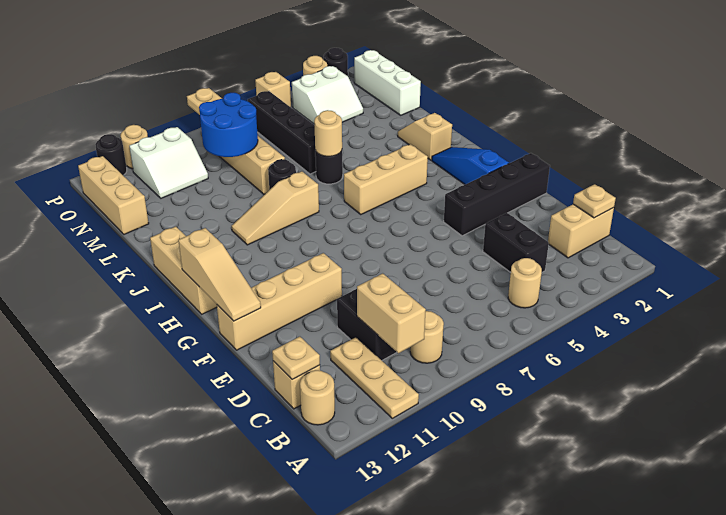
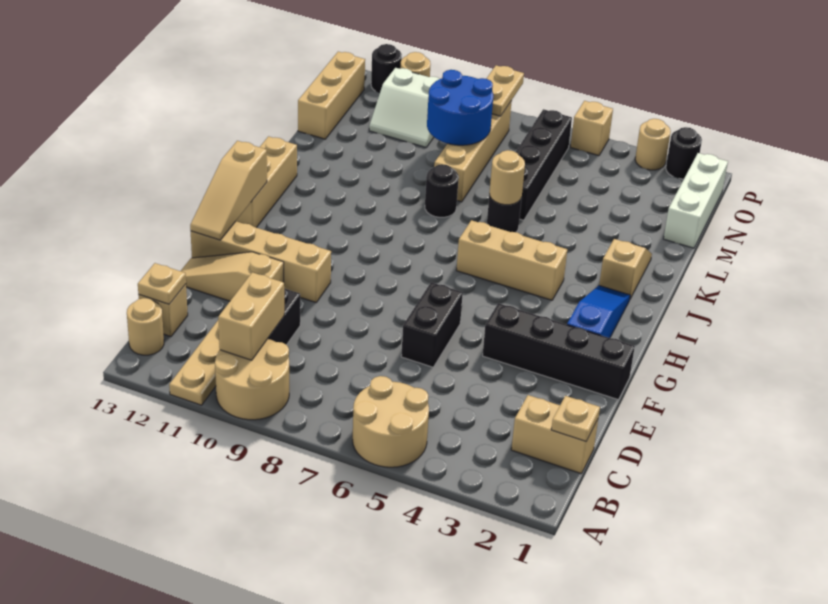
tan round brick B5 level 1 -> tan round brick A5:B6 level 1
tan round brick B9 level 1 -> tan round brick A9:B10 level 1
black brick C4:D4 level 1 -> black brick E6:F6 level 1
tan slope J8:J10 level 1 top 8 -> tan slope E11:E13 level 1 top 11
white slope N3:O4 level 1 top O -> none

